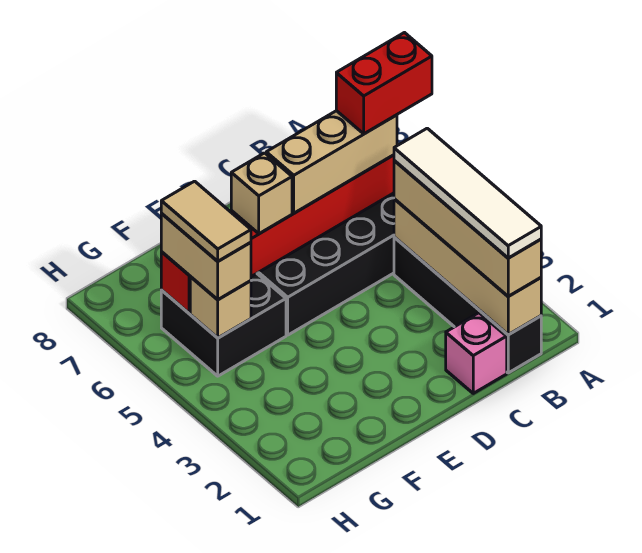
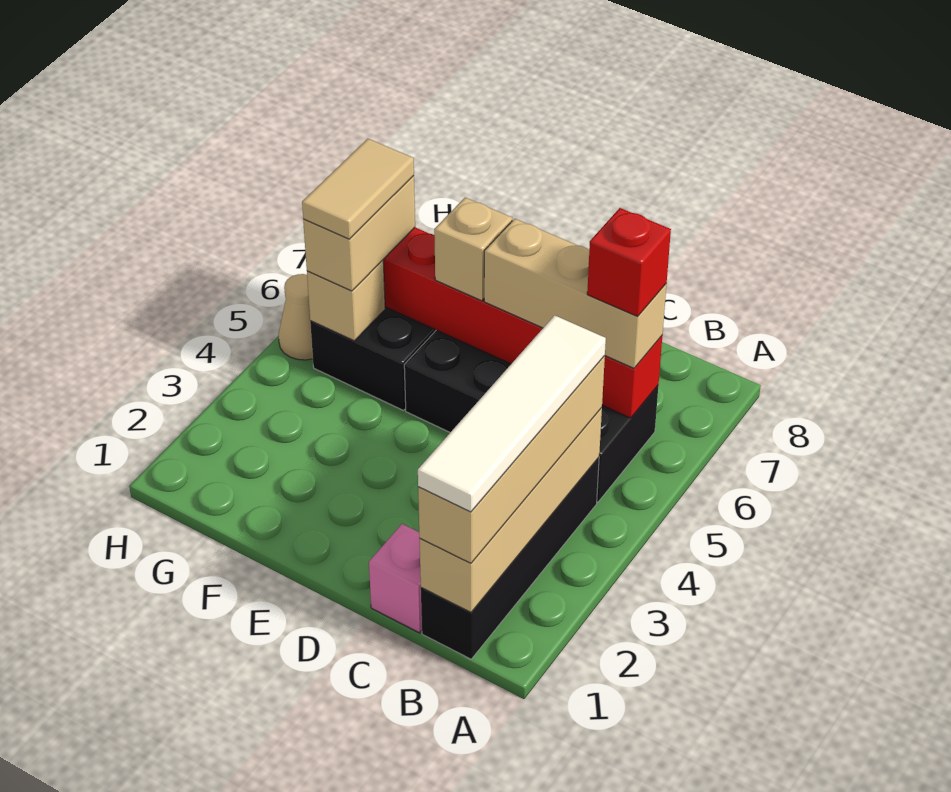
red brick A6:B6 level 4 -> red brick B6 level 4
none -> tan cone H5 level 1

